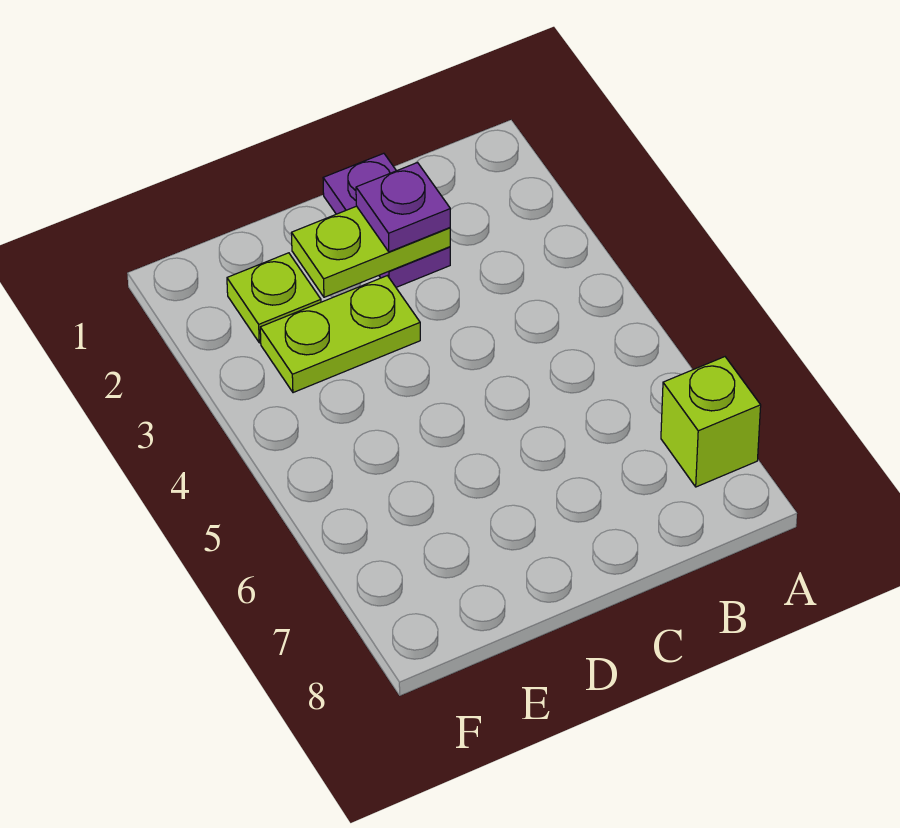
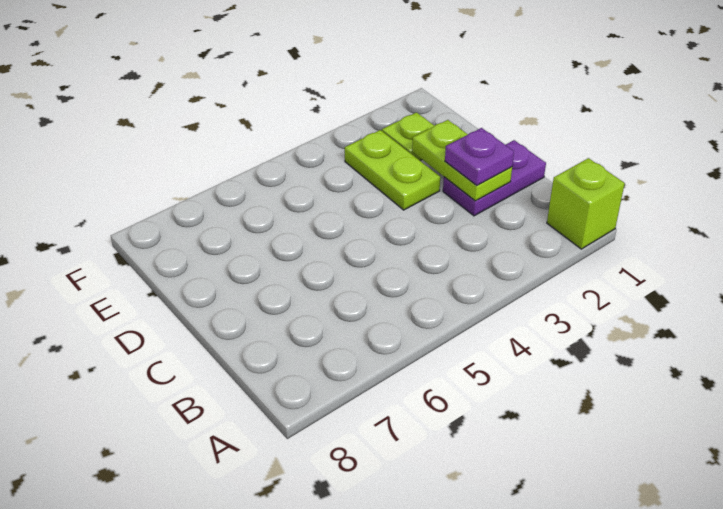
lime brick A7 level 1 -> lime brick A1 level 1

